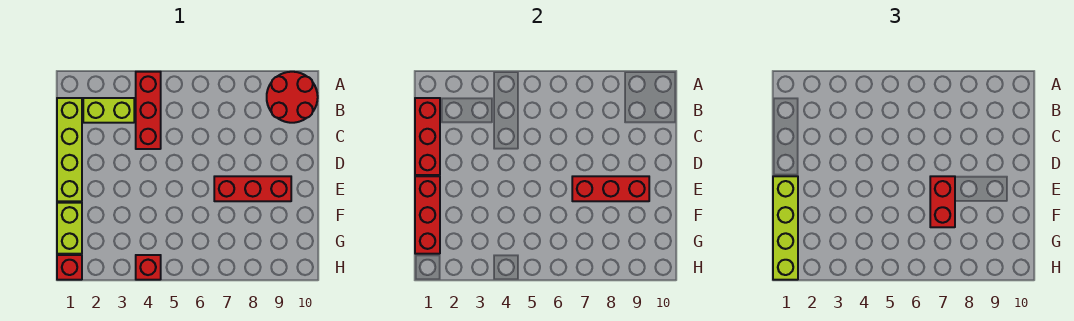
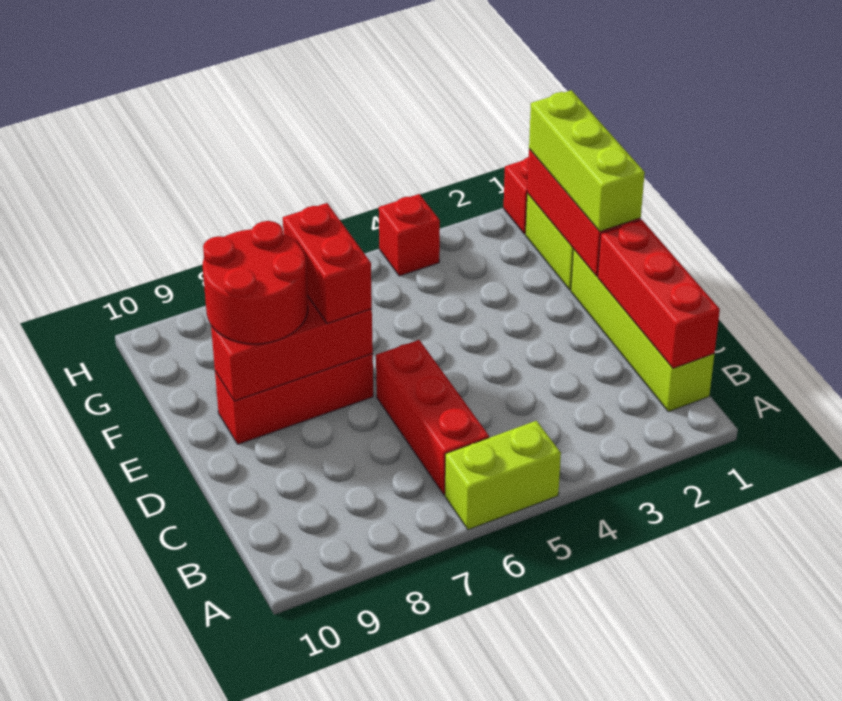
red brick A4:C4 level 1 -> red brick B6:D6 level 1
red round brick A9:B10 level 1 -> red round brick E8:F9 level 3
lime brick B2:B3 level 1 -> lime brick A5:A6 level 1
lime brick E1:H1 level 3 -> lime brick E1:G1 level 3

